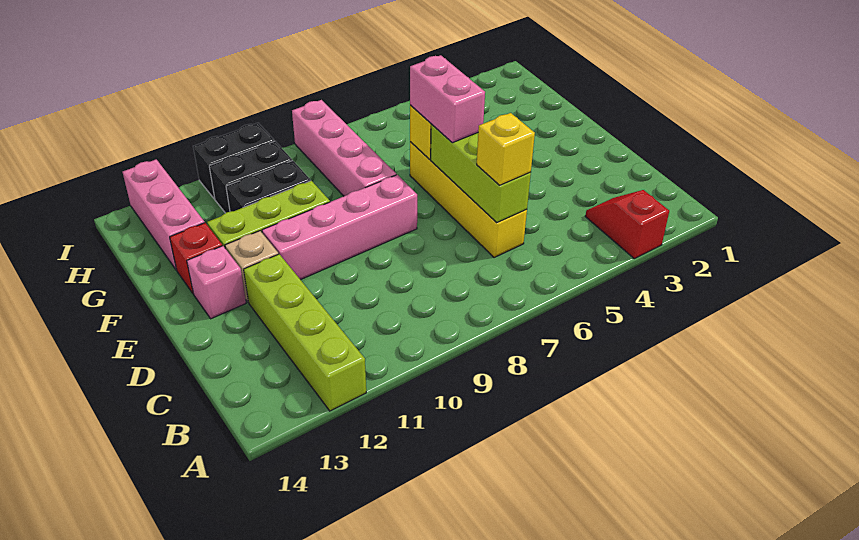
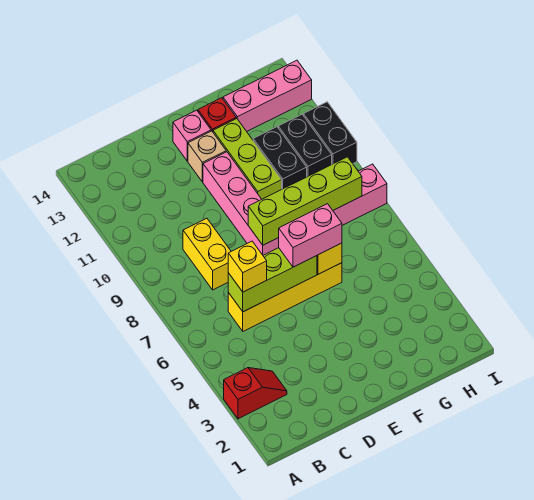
lime brick A12:D12 level 1 -> lime brick E8:H8 level 2
none -> yellow brick C8:C9 level 1

